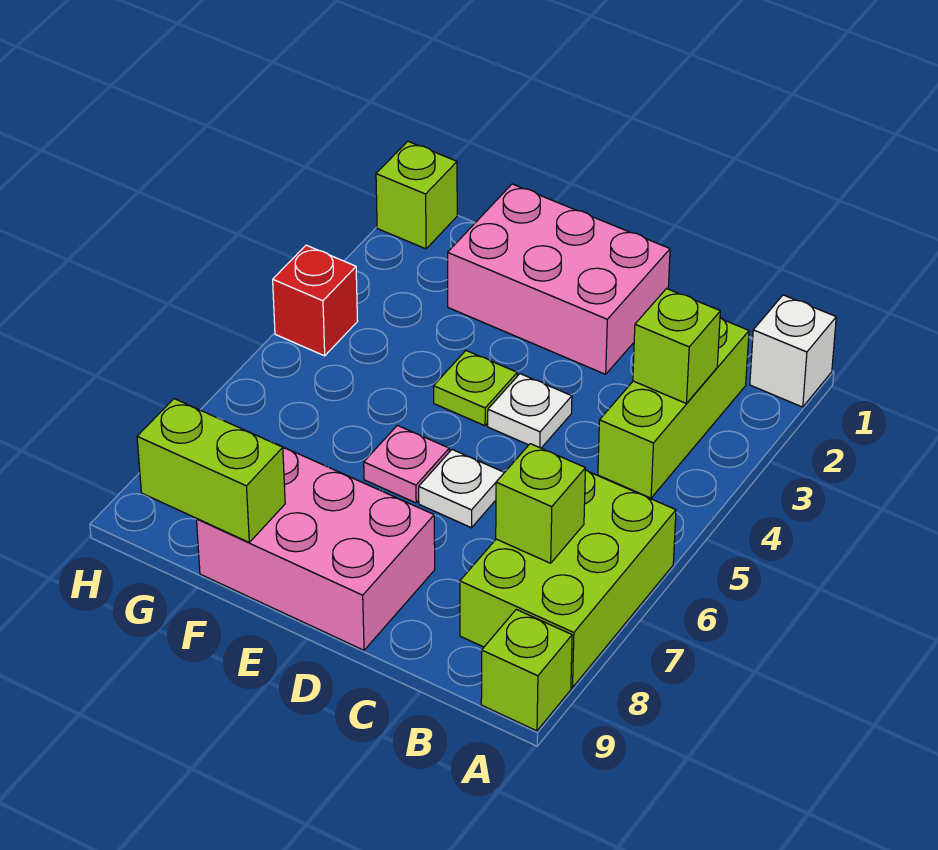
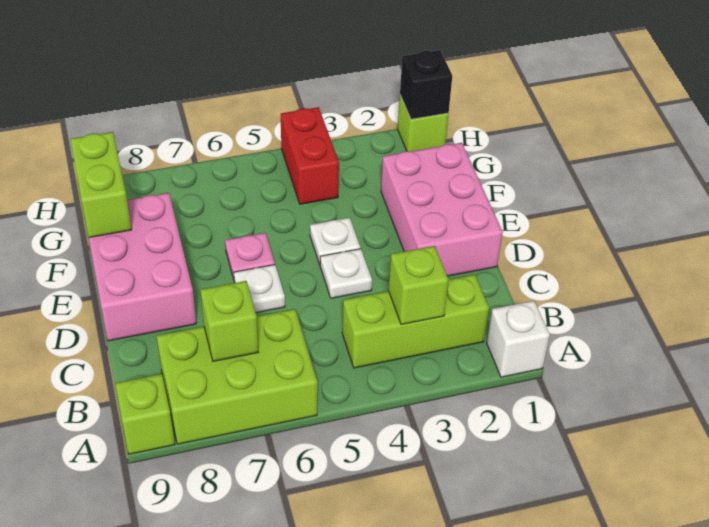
lime plate E4 level 1 -> white plate E4 level 1
none -> black brick H1 level 2
red brick H4 level 1 -> red brick G4:H4 level 1

